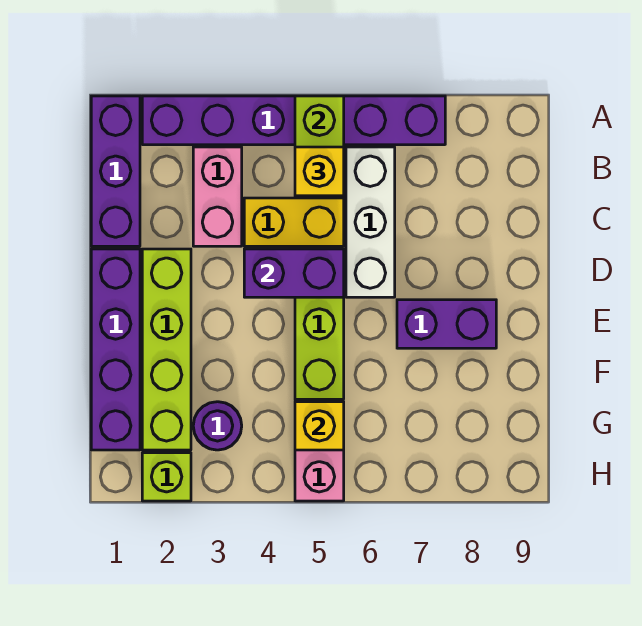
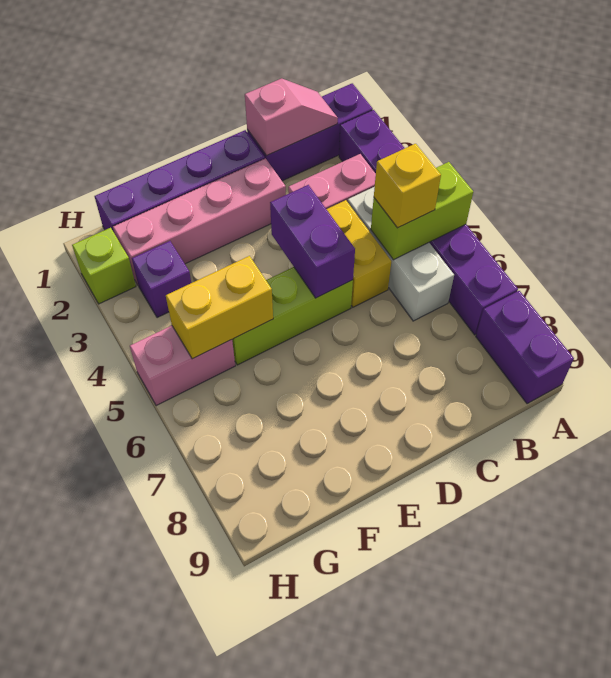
none -> pink slope B1:C1 level 2 top C
white brick B6:D6 level 1 -> white brick B4:B6 level 1
lime brick D2:G2 level 1 -> pink brick D2:G2 level 1
purple brick E7:E8 level 1 -> purple brick A8:A9 level 1
purple round brick G3 level 1 -> purple brick G3 level 1
yellow brick G5 level 2 -> yellow brick F5:G5 level 2

